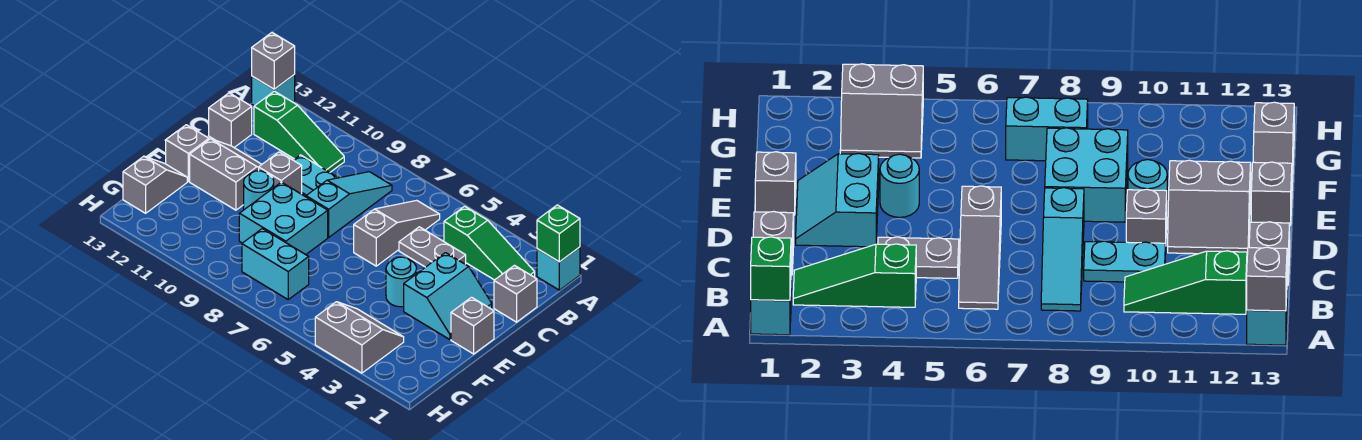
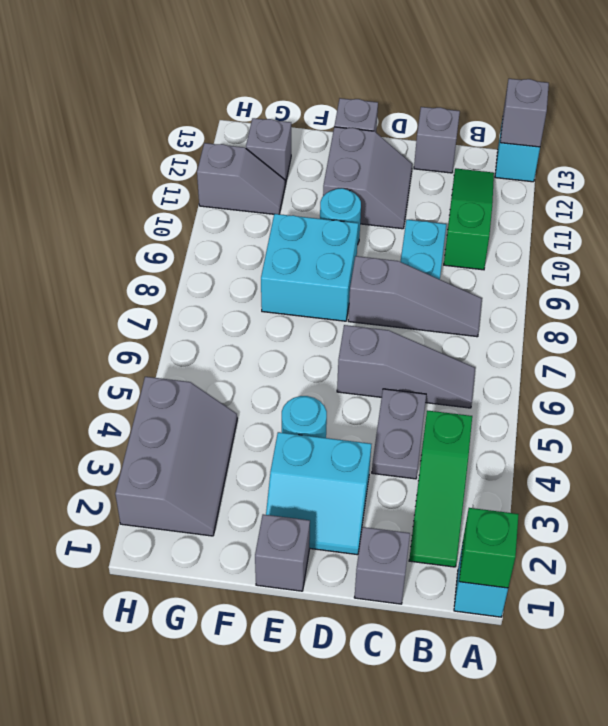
cyan slope B8:D8 level 1 top D -> grey slope B8:D8 level 1 top D
green slope B10:B12 level 1 top 12 -> green slope B10:B12 level 1 top 10
grey brick D10 level 1 -> grey brick G12 level 1
grey slope F13:G13 level 1 top G -> grey slope G11:H11 level 1 top H
grey slope G3:H4 level 1 top H -> grey slope G2:H4 level 1 top H
cyan brick G7:G8 level 1 -> none

